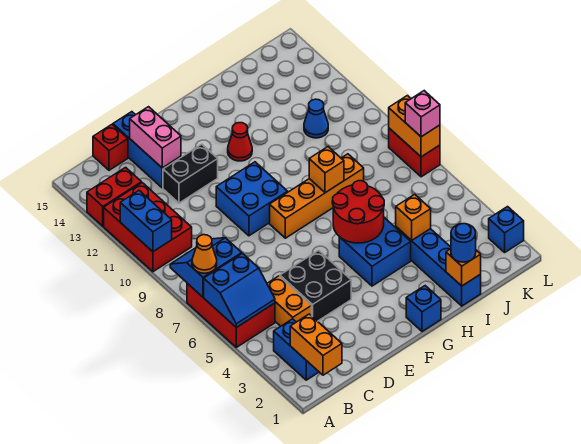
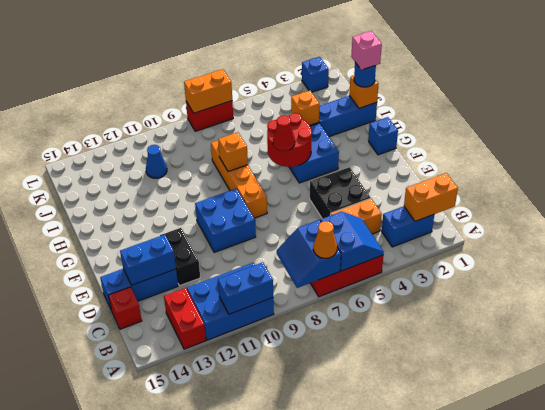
red brick A10:B12 level 1 -> blue brick A10:B12 level 1
pink brick D13:D14 level 2 -> blue brick D13:D14 level 2
red cone G12 level 1 -> red cone G6 level 3
pink brick L7 level 3 -> pink brick I1 level 4

